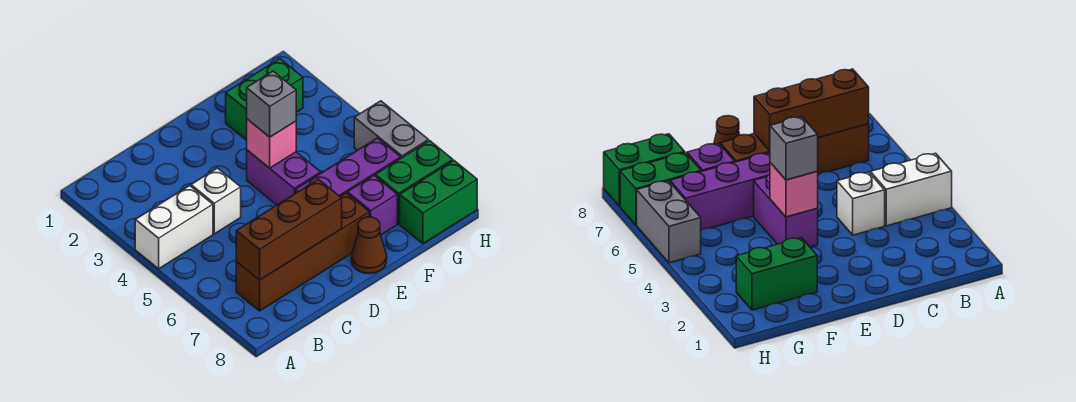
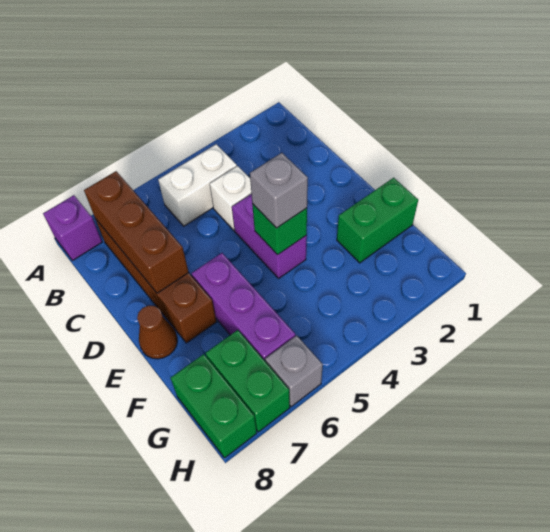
white brick A4:B4 level 1 -> white brick B4:B5 level 1
purple brick E4:E5 level 1 -> purple brick D4:E4 level 1
pink brick E4 level 2 -> green brick E4 level 2
green brick F2:G2 level 1 -> green brick F1:F2 level 1
purple brick F7 level 1 -> purple brick A8 level 1
grey brick H5:H6 level 1 -> grey brick H6 level 1

